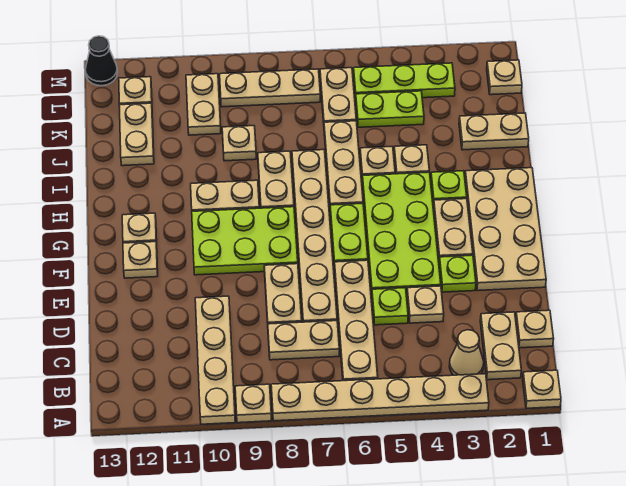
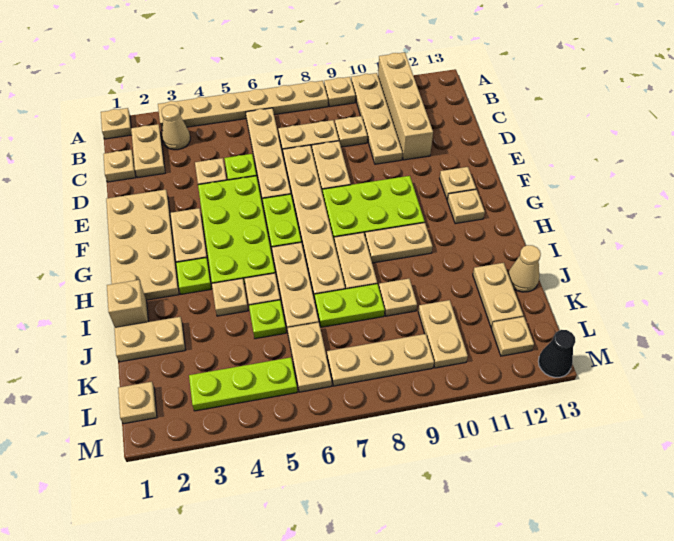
none -> tan brick A11:D11 level 1
none -> tan plate C9 level 1
lime plate E3 level 1 -> lime plate J5 level 1
none -> tan brick I1 level 1
none -> tan cone J13 level 1
lime plate K4:K5 level 1 -> lime plate J7:J8 level 1

